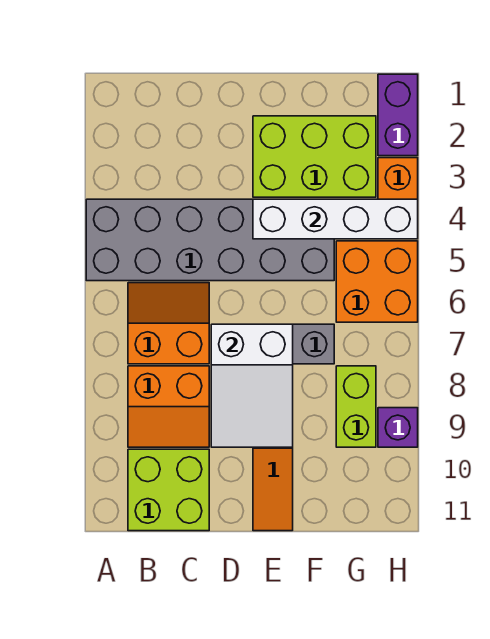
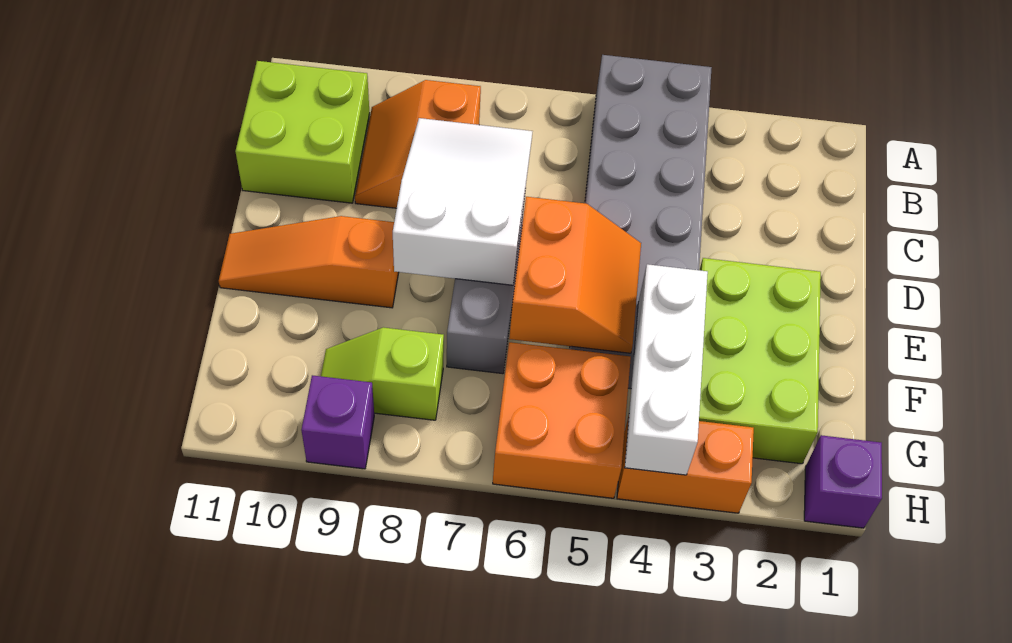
orange slope B6:C7 level 1 top 7 -> orange slope E5:F6 level 2 top 6
white slope D7:E9 level 2 top 7 -> white slope C7:E8 level 2 top E
white brick E4:H4 level 2 -> white brick F4:H4 level 2
lime brick G8:G9 level 1 -> lime slope G8:G9 level 1 top 8
purple brick H1:H2 level 1 -> purple brick H1 level 1

